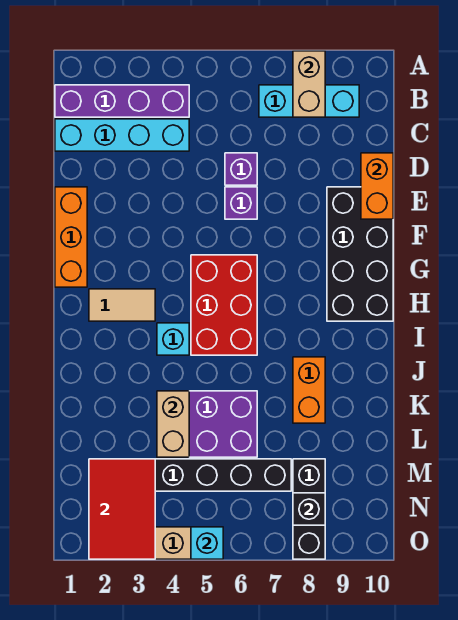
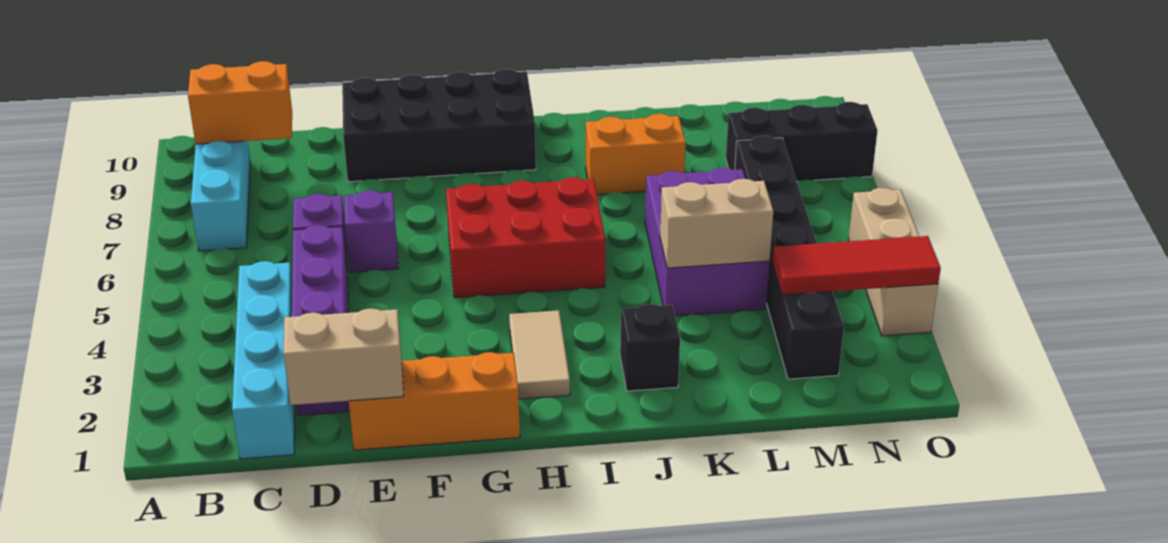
tan brick A8:B8 level 2 -> tan brick D1:E1 level 2
purple brick B1:B4 level 1 -> purple brick D2:D5 level 1
orange brick D10:E10 level 2 -> orange brick B9:C9 level 2
cyan brick I4 level 1 -> none
red tile M2:O3 level 2 -> red tile M3:O3 level 2
black brick N8 level 2 -> black brick J2 level 1
cyan brick O5 level 2 -> none

